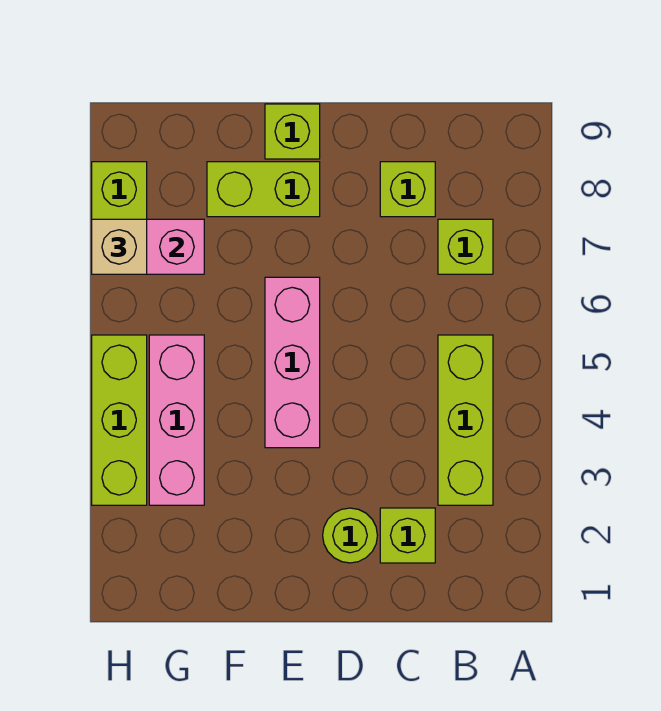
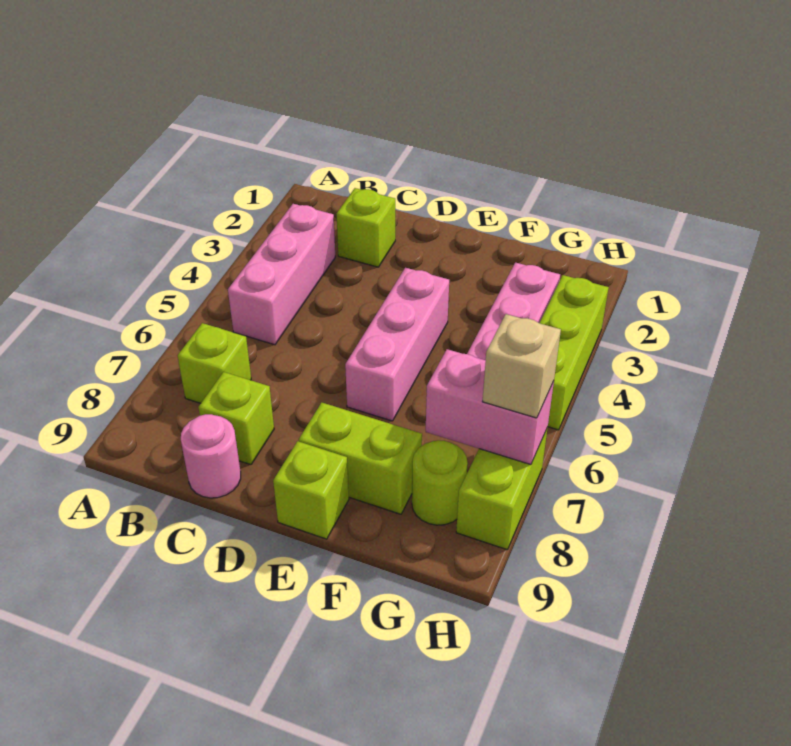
lime brick B3:B5 level 1 -> pink brick B3:B5 level 1
none -> pink round brick C9 level 1
lime round brick D2 level 1 -> lime round brick G8 level 1

